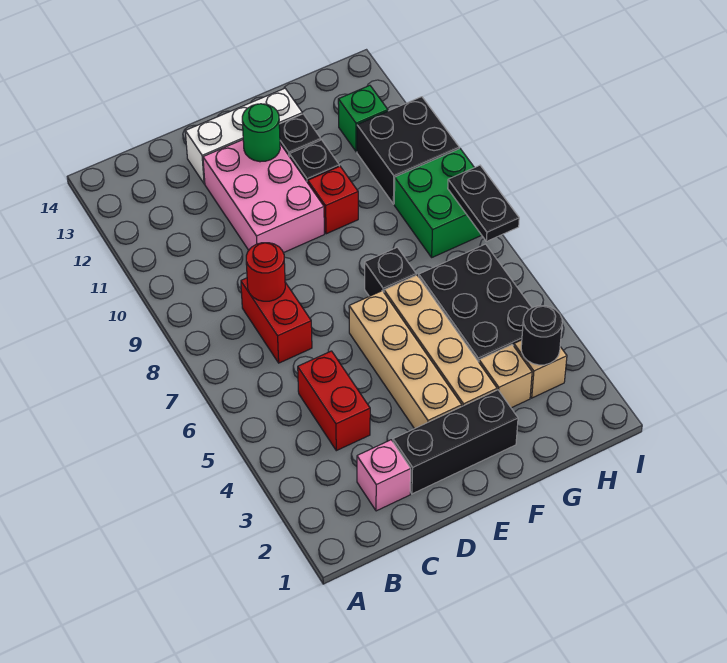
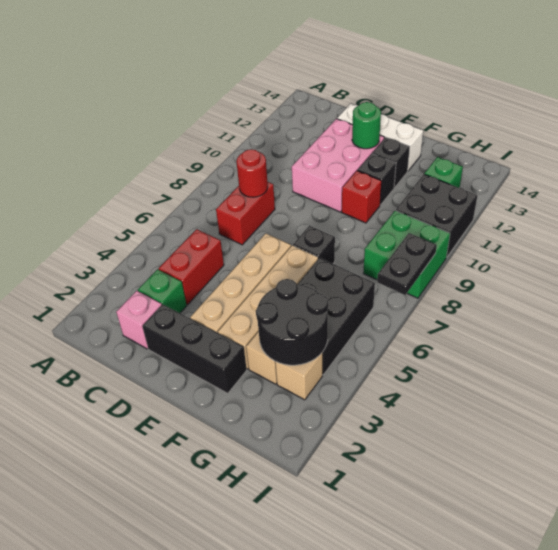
none -> green brick C3 level 1
black round brick H3 level 2 -> black round brick G3:H4 level 2

